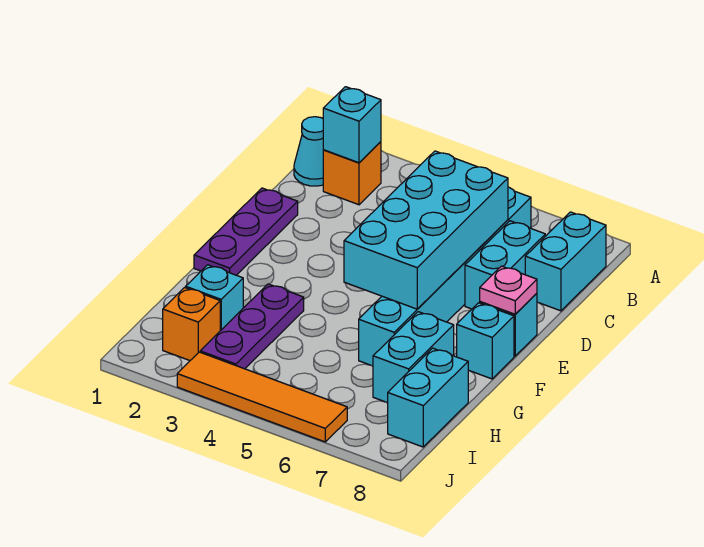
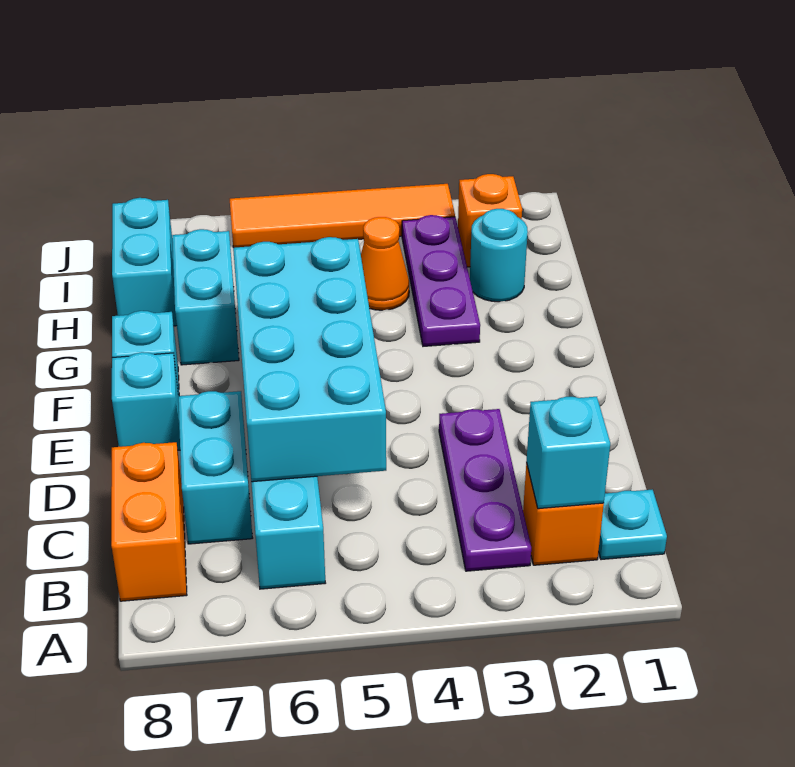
cyan cone B1 level 1 -> cyan plate B1 level 1
cyan brick B8:C8 level 1 -> orange brick B8:C8 level 1
purple plate D1:F1 level 1 -> purple plate B3:D3 level 1
pink plate E8 level 2 -> none
cyan brick H2 level 1 -> cyan round brick H2 level 1
none -> orange cone H4 level 1

